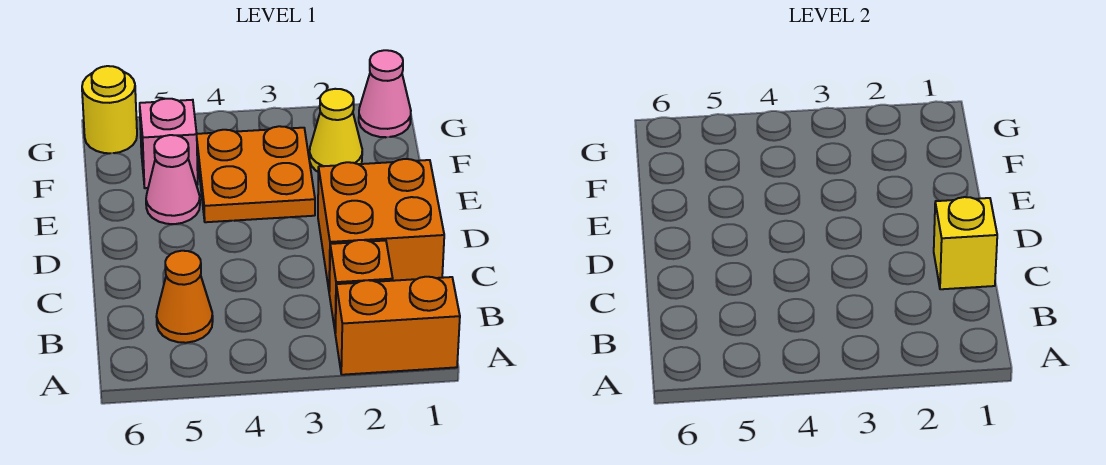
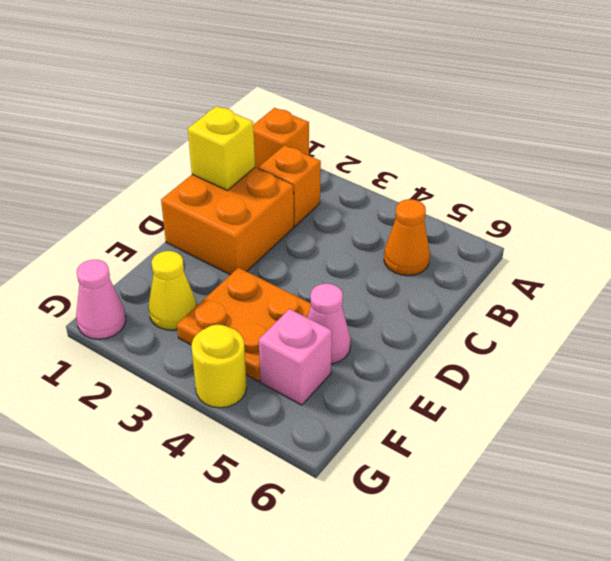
orange brick A1:A2 level 1 -> orange brick A1 level 1
yellow round brick G6 level 1 -> yellow round brick G4 level 1

